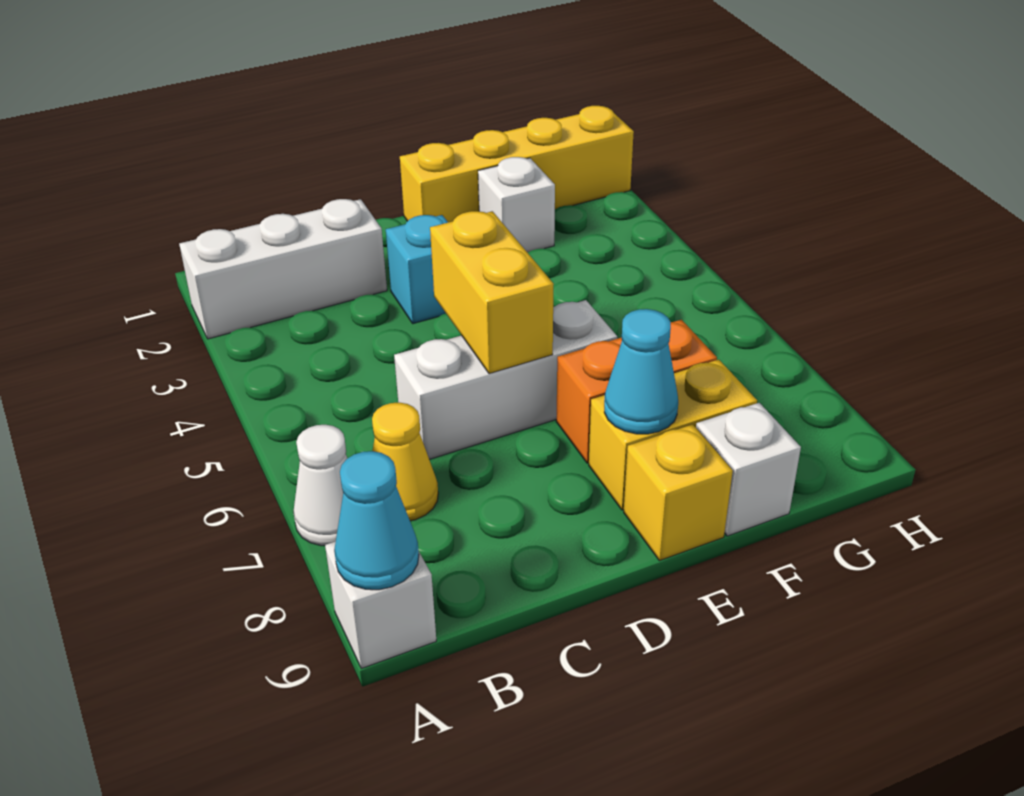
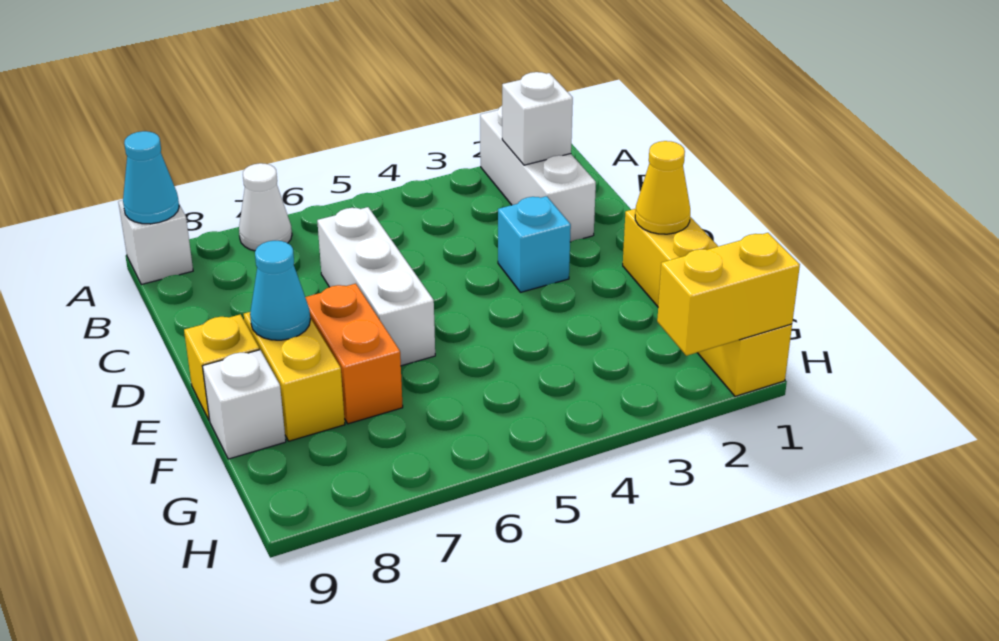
yellow cone B7 level 1 -> yellow cone E1 level 2
yellow brick D5:D6 level 2 -> yellow brick H1:H2 level 2
white brick F2 level 1 -> white brick B2 level 2

